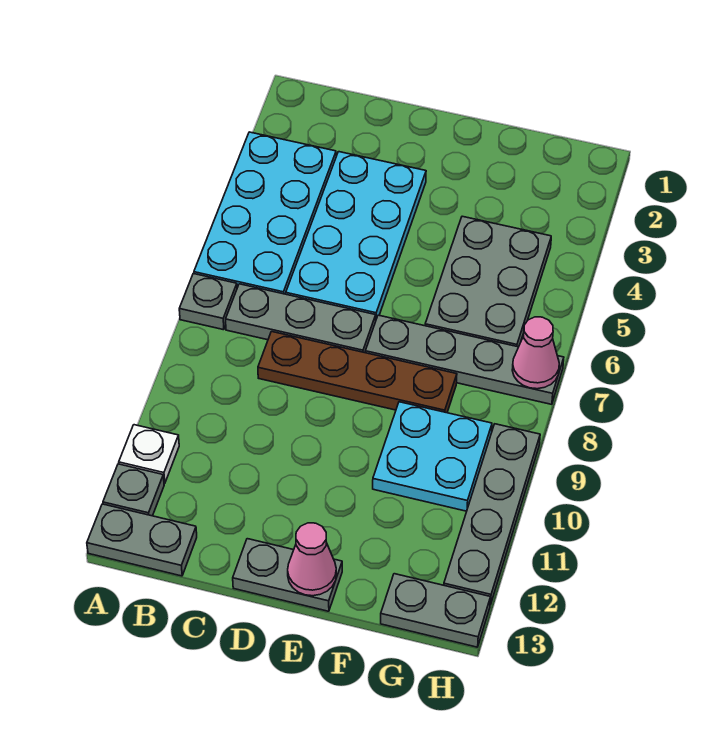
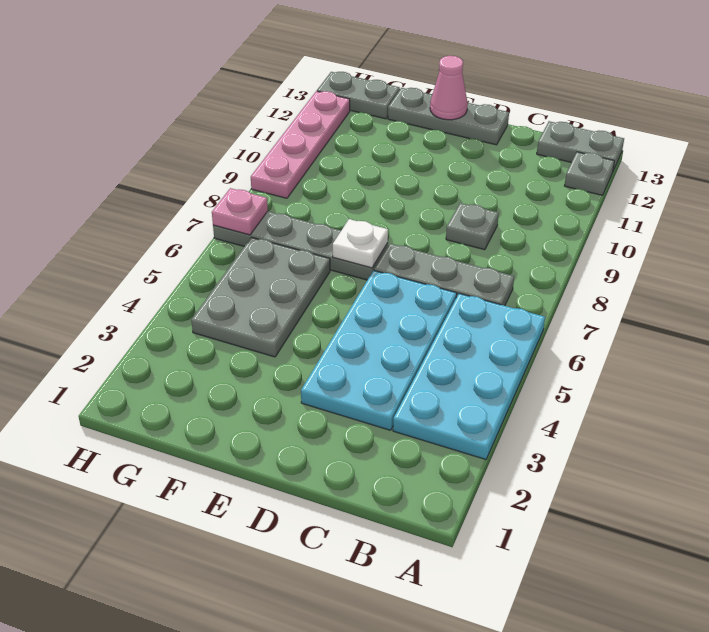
grey plate A7 level 1 -> grey plate C9 level 1
white plate A11 level 1 -> white plate E7 level 2
brown plate C8:F8 level 1 -> none
grey plate D13:E13 level 1 -> grey plate D13:F13 level 1
cyan plate F9:G10 level 1 -> none
pink cone H7 level 2 -> pink plate H7 level 2
grey plate H9:H12 level 1 -> pink plate H9:H12 level 1

